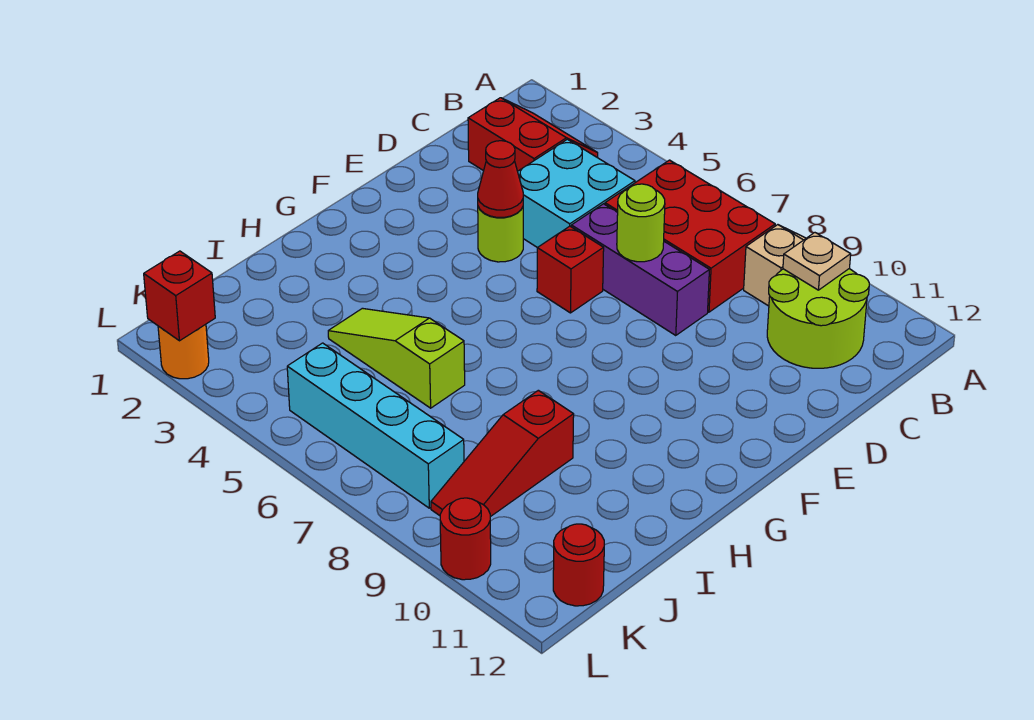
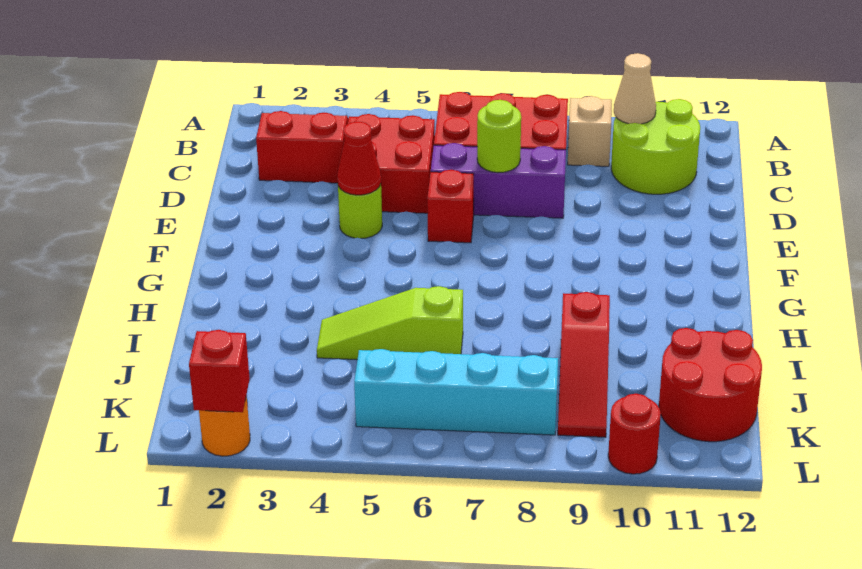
tan plate B10 level 2 -> tan cone B10 level 2
cyan brick C4:D5 level 1 -> red brick C4:D5 level 1
red round brick K12 level 1 -> red round brick J11:K12 level 1

